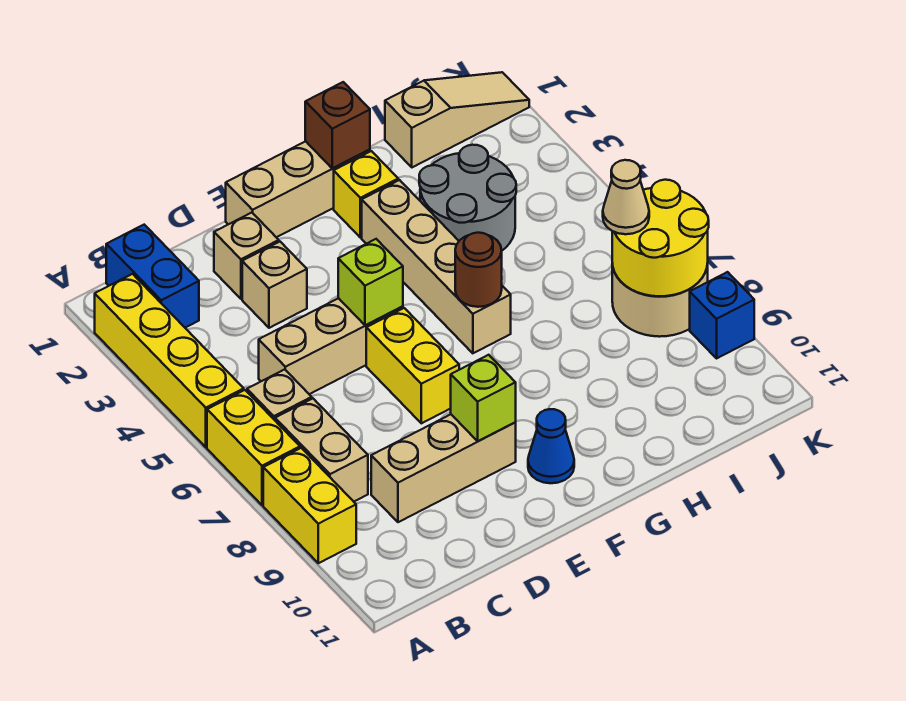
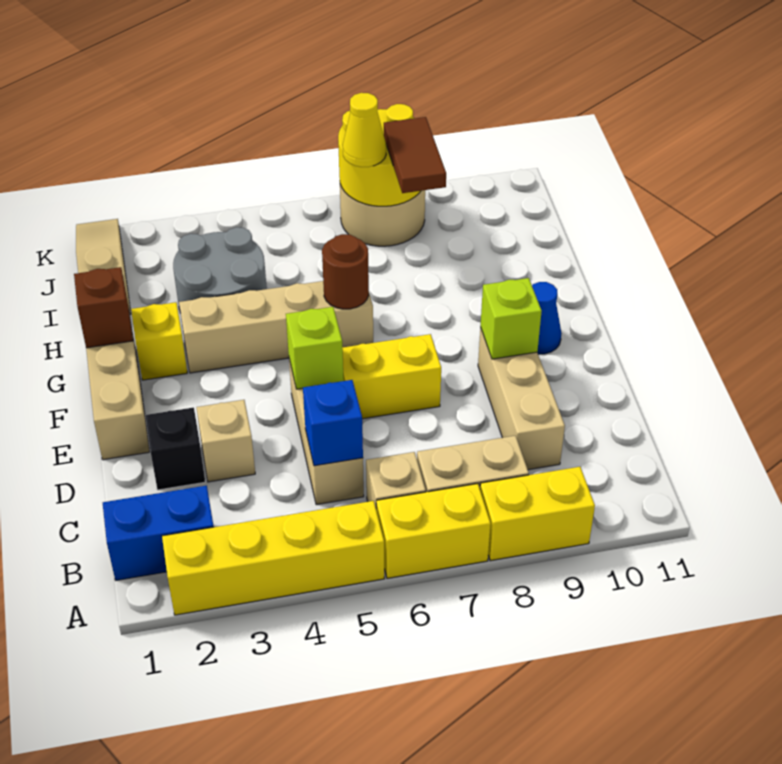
tan brick D2 level 1 -> black brick D2 level 1
none -> brown tile I8:J8 level 3
tan cone J7 level 3 -> yellow cone J7 level 3
blue brick K9 level 1 -> blue brick C5 level 2

